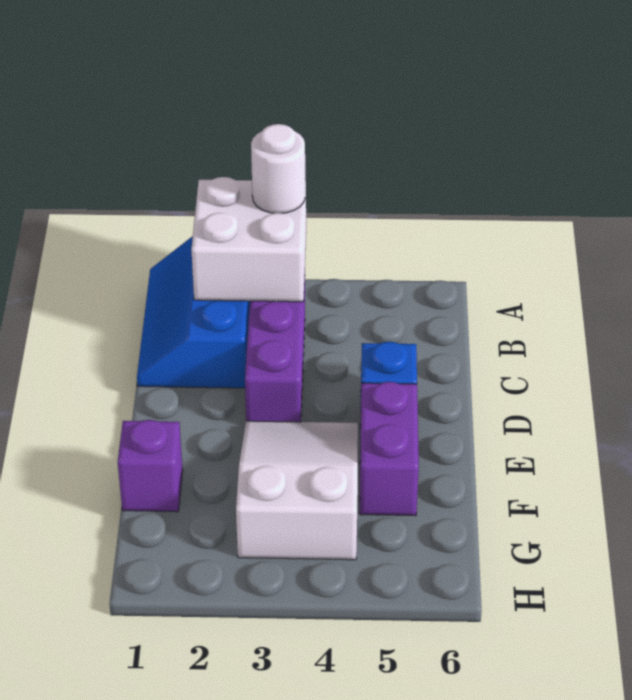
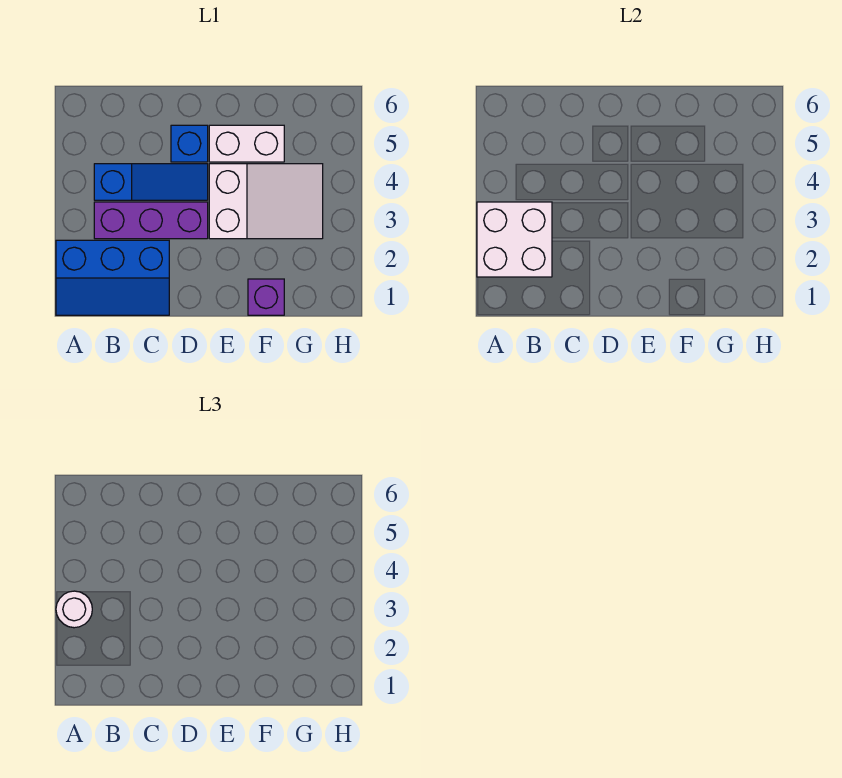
none -> blue slope B4:D4 level 1 top B
white slope E3:G4 level 1 top G -> white slope E3:G4 level 1 top E
purple brick E5:F5 level 1 -> white brick E5:F5 level 1

